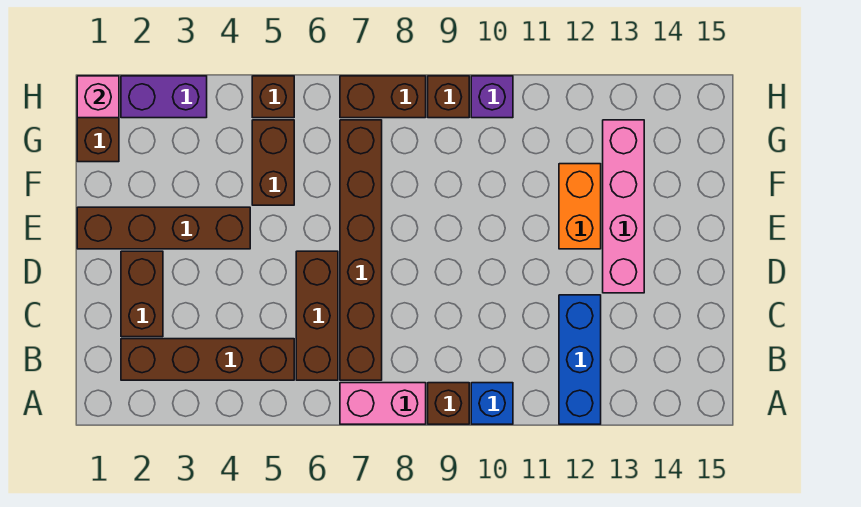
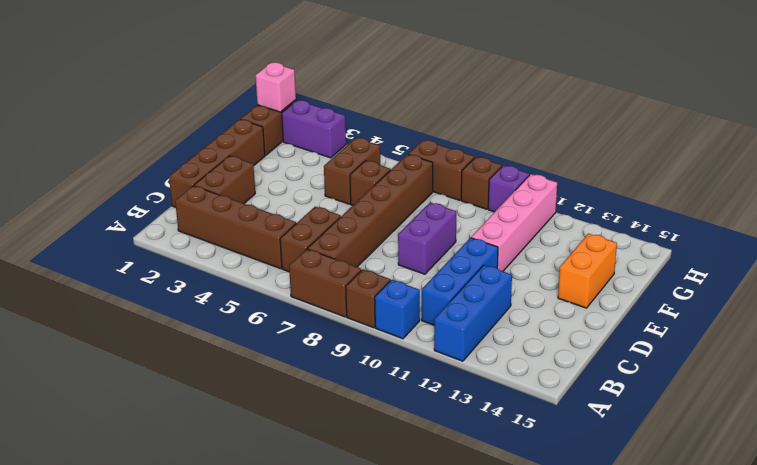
pink brick A7:A8 level 1 -> brown brick A7:A8 level 1
brown brick B6:D6 level 1 -> brown brick B6:C6 level 1
none -> blue brick B11:D11 level 1
none -> purple brick D9:E9 level 1
pink brick D13:G13 level 1 -> pink brick E11:H11 level 1
brown brick E1:E4 level 1 -> brown brick C1:F1 level 1
orange brick E12:F12 level 1 -> orange brick E14:F14 level 1
brown brick H5 level 1 -> brown brick F6 level 1

